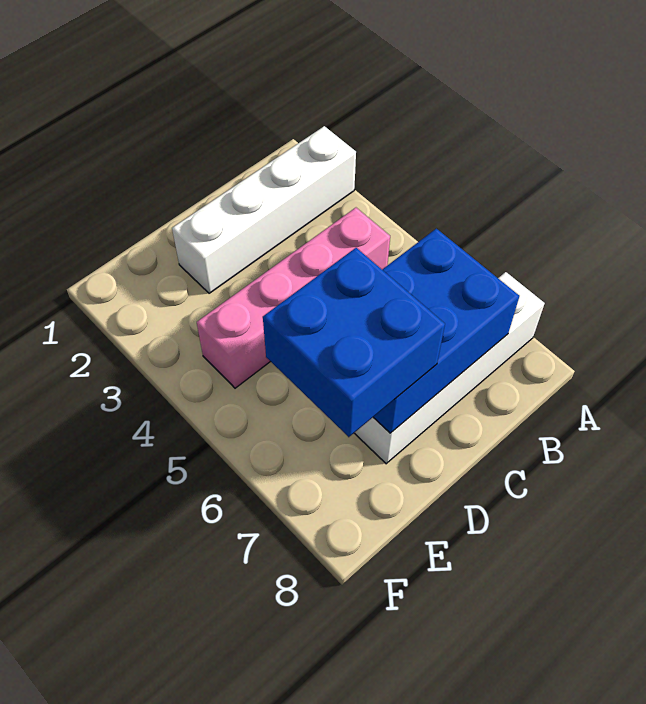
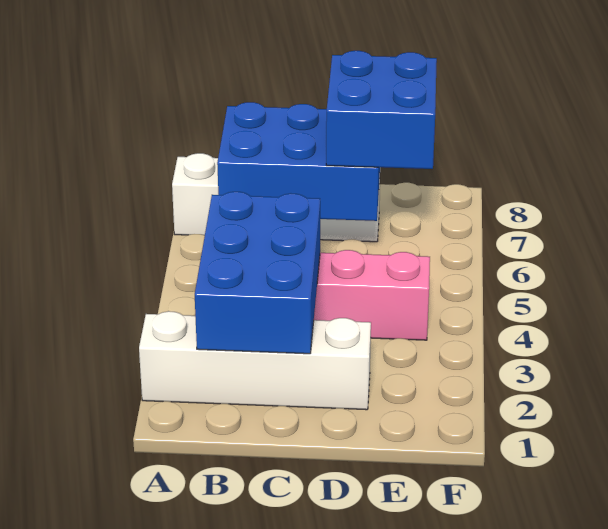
none -> blue brick B2:C4 level 2

